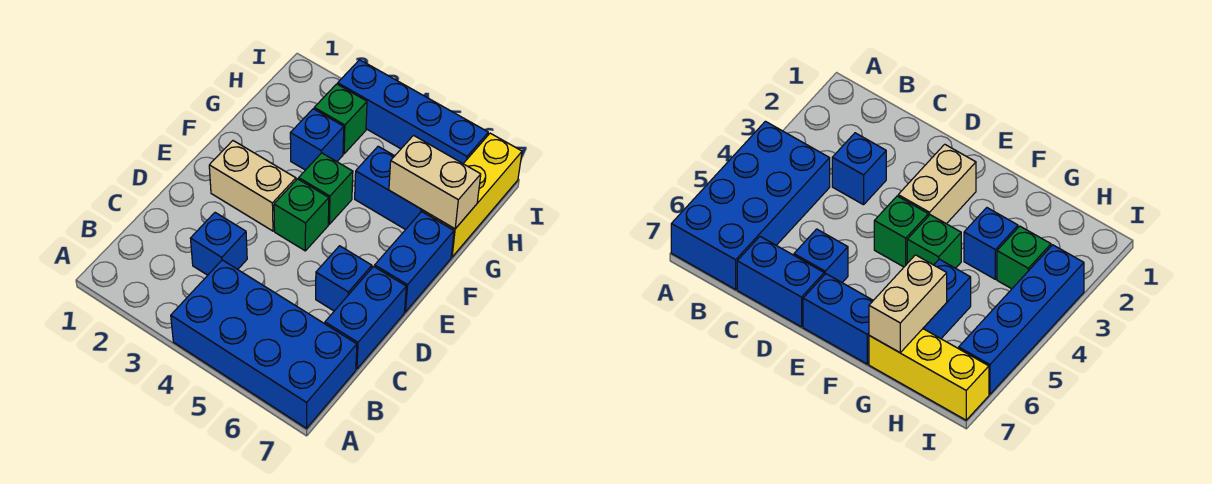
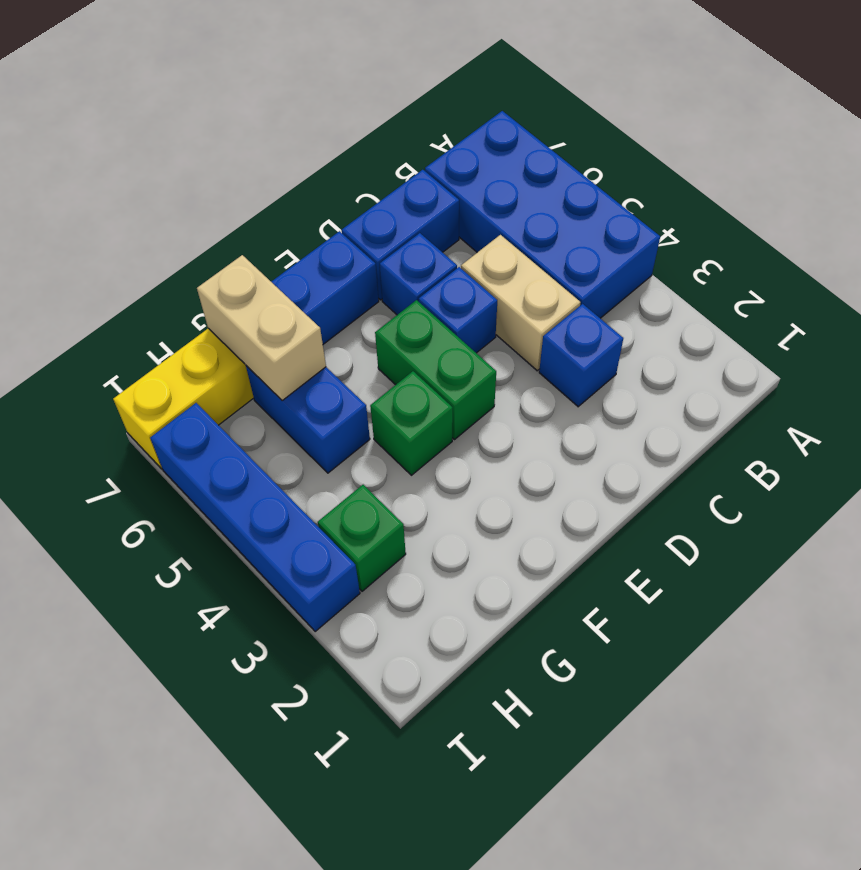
tan brick E2:E3 level 1 -> tan brick C4:C5 level 1
green brick E4 level 1 -> green brick E4:E5 level 1
blue brick G3 level 1 -> blue brick D5 level 1

